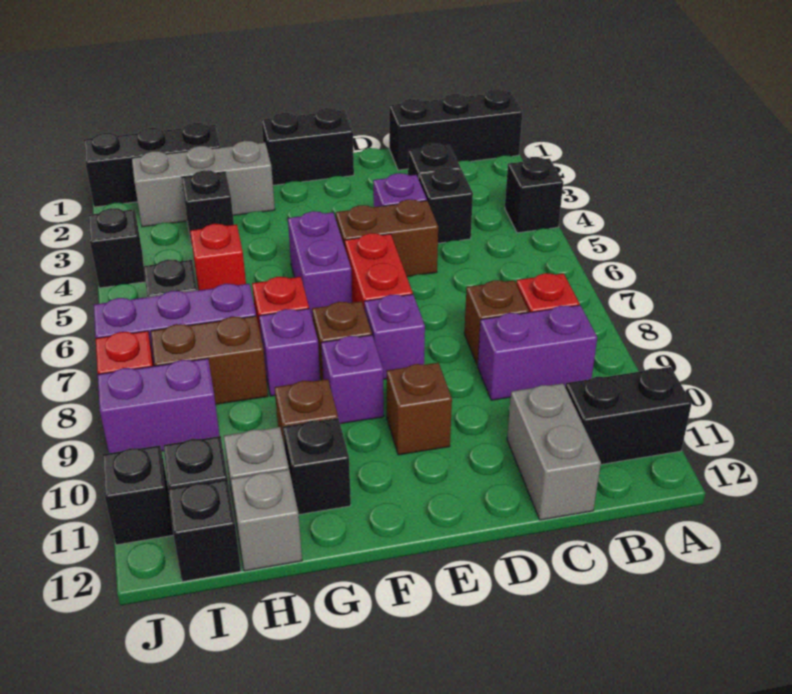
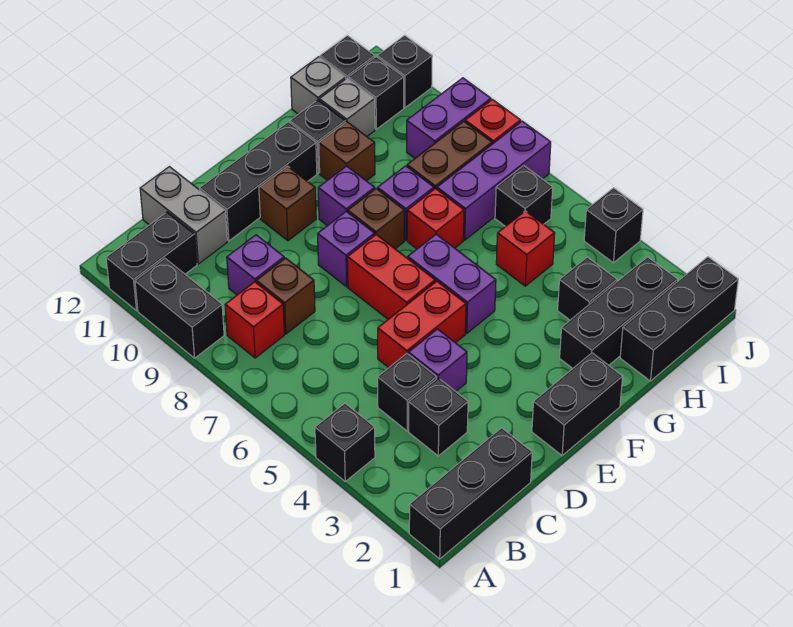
none -> black brick A9:A10 level 1
purple brick B9:C9 level 1 -> purple brick C9 level 1
brown brick D5:E5 level 1 -> red brick D5:E5 level 1
none -> black brick D11:F11 level 1
grey brick G2:I2 level 1 -> black brick G2:I2 level 1

